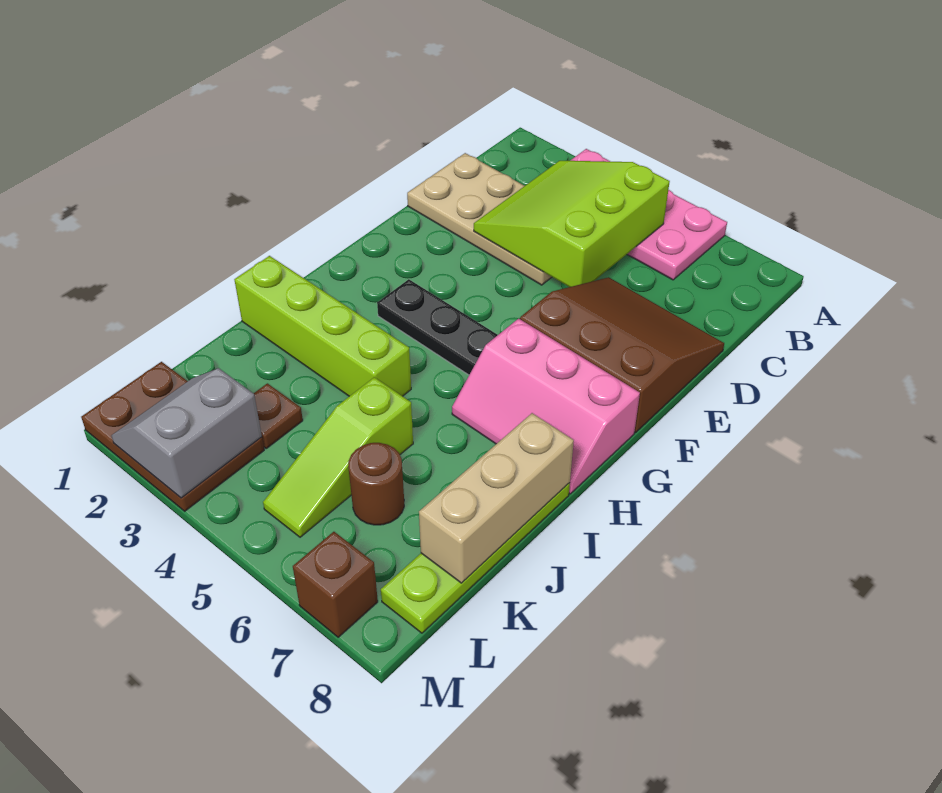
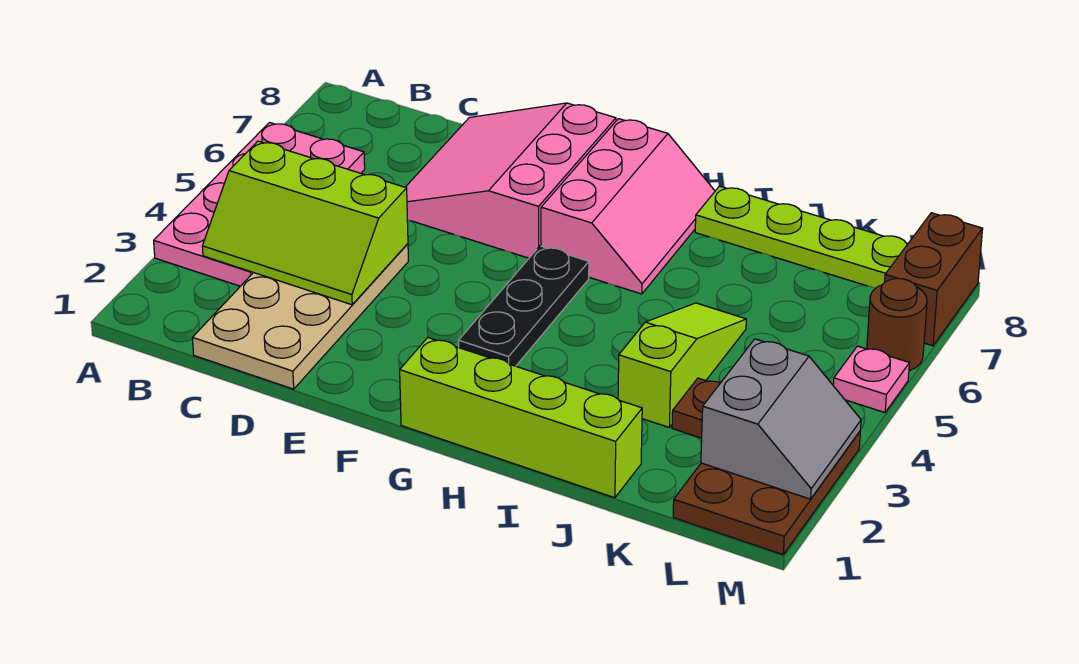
lime slope B3:D5 level 2 top 5 -> lime slope B3:D4 level 2 top 4
brown slope D6:F8 level 1 top F -> pink slope D6:F8 level 1 top F
lime brick I1:I4 level 1 -> lime brick G1:J1 level 1
tan brick I8:K8 level 2 -> none
lime slope J5:L5 level 1 top J -> lime slope J3:J5 level 1 top 3
brown round brick K6 level 1 -> brown round brick M6 level 1
grey slope L2:M3 level 2 top 3 -> grey slope L2:M3 level 2 top L
none -> pink plate M5 level 1
brown brick M7 level 1 -> brown brick M7:M8 level 1

